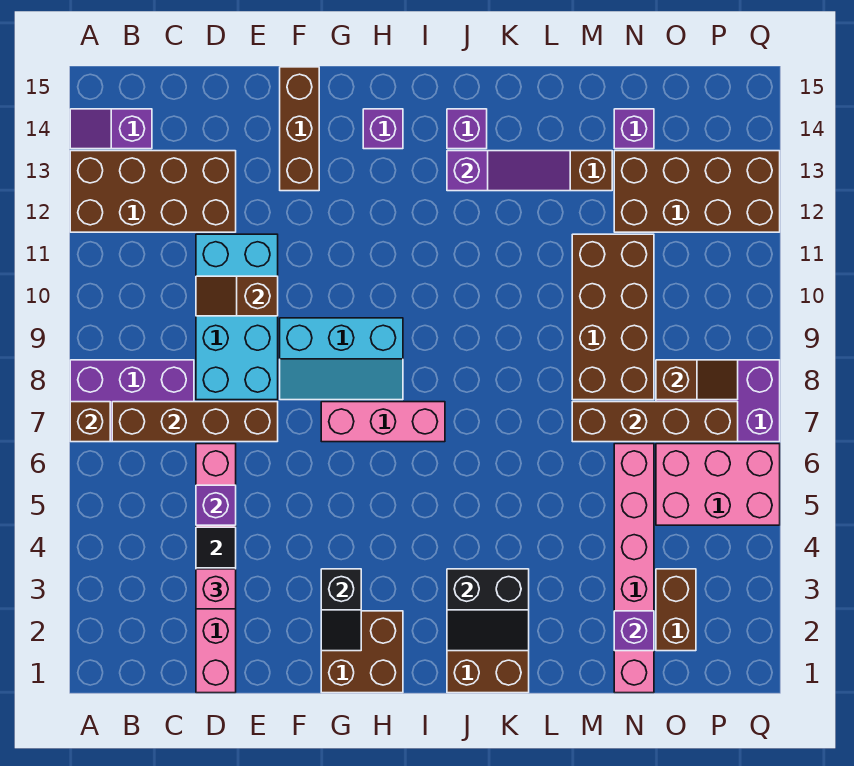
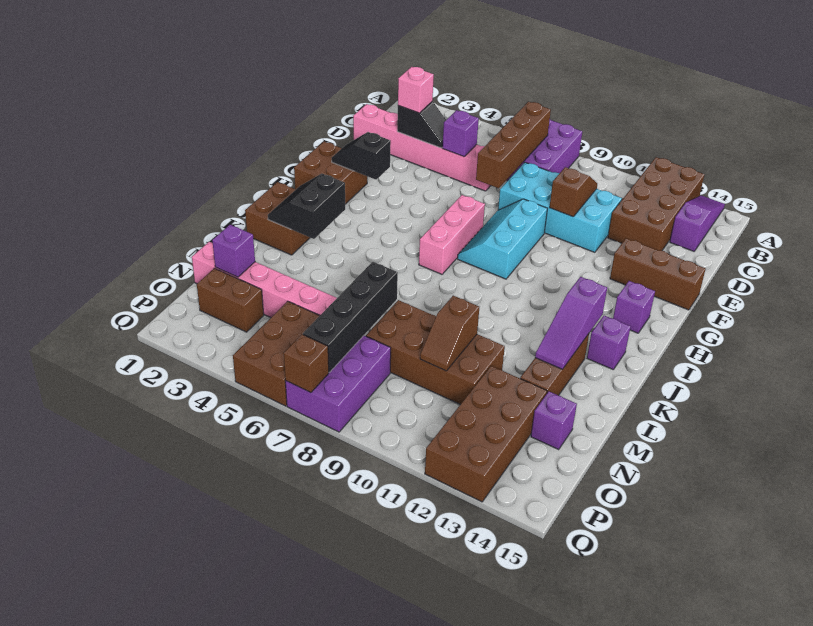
brown brick A7 level 2 -> brown brick Q7 level 2
purple slope A14:B14 level 1 top B -> purple slope A14:C14 level 1 top C
brown brick M7:P7 level 2 -> black brick M7:P7 level 2
pink brick O5:Q6 level 1 -> brown brick O5:Q6 level 1
brown slope O8:P8 level 2 top O -> brown slope M10:N10 level 2 top M

